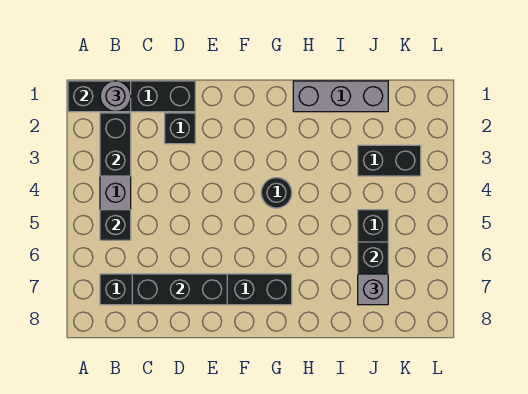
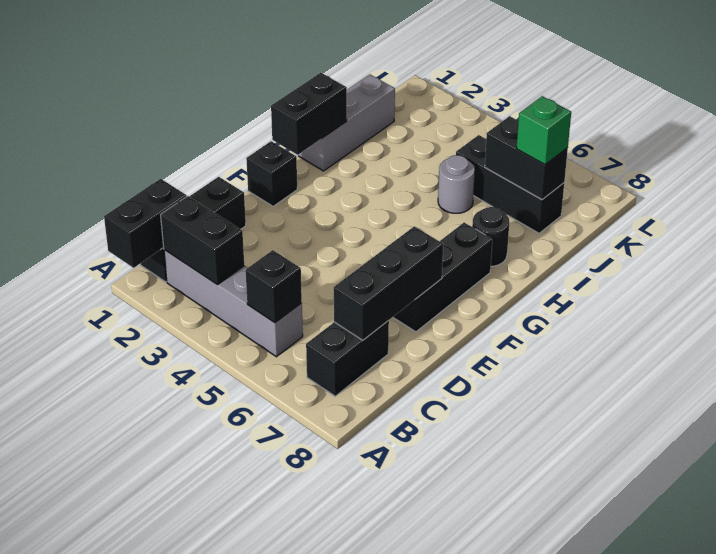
grey round brick B1 level 3 -> grey round brick I5 level 1
black brick D2 level 1 -> black brick F1 level 1
black round brick G4 level 1 -> black round brick H7 level 1
black brick J3:K3 level 1 -> black brick G1:H1 level 2
grey brick J7 level 3 -> green brick J7 level 3

